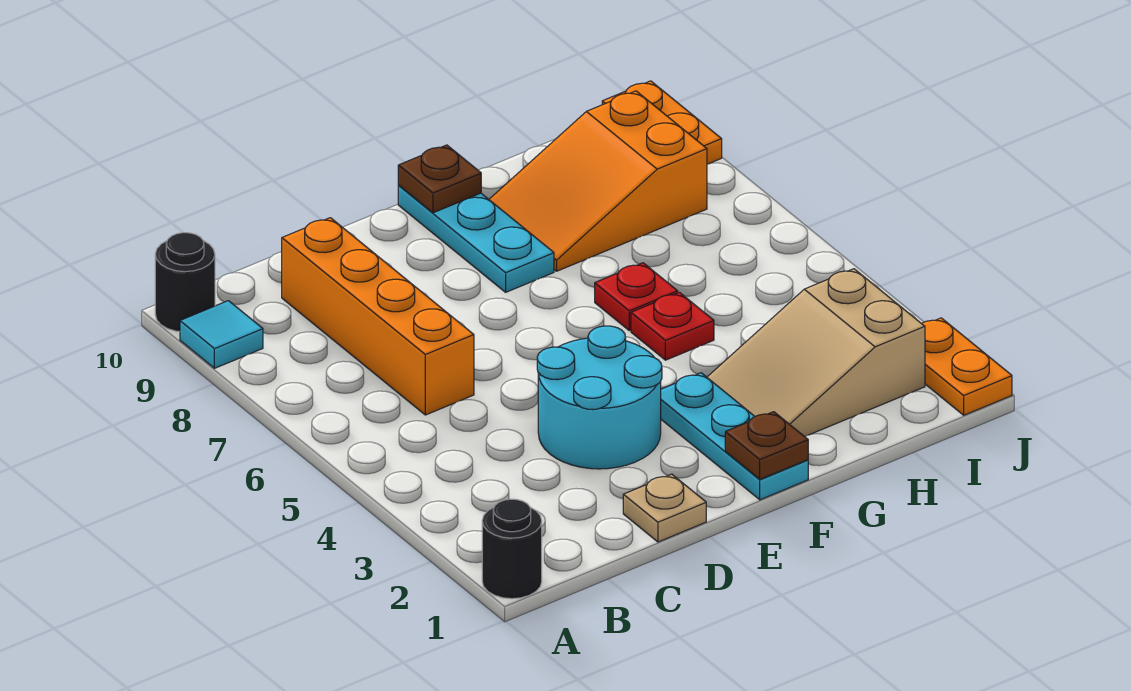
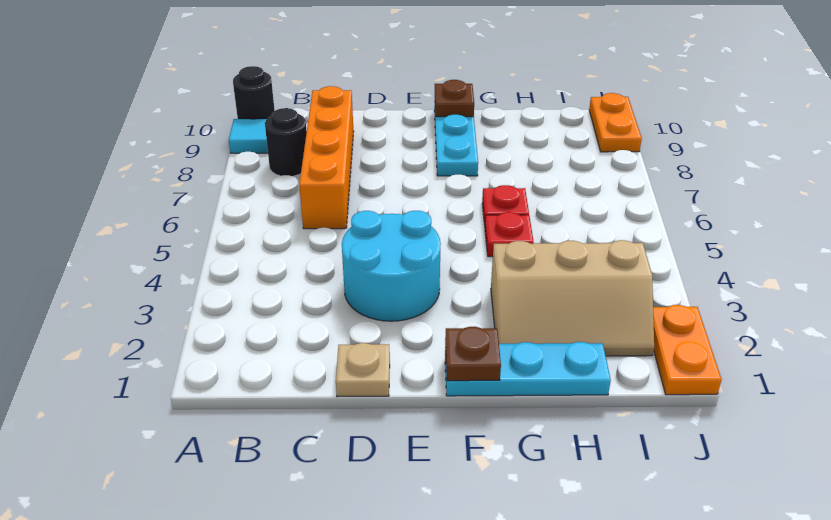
black round brick A1 level 1 -> black round brick B8 level 1
cyan plate F1:F3 level 1 -> cyan plate F1:H1 level 1
tan slope G2:I3 level 1 top I -> tan slope G2:I3 level 1 top 3
orange slope G8:I9 level 1 top I -> none

